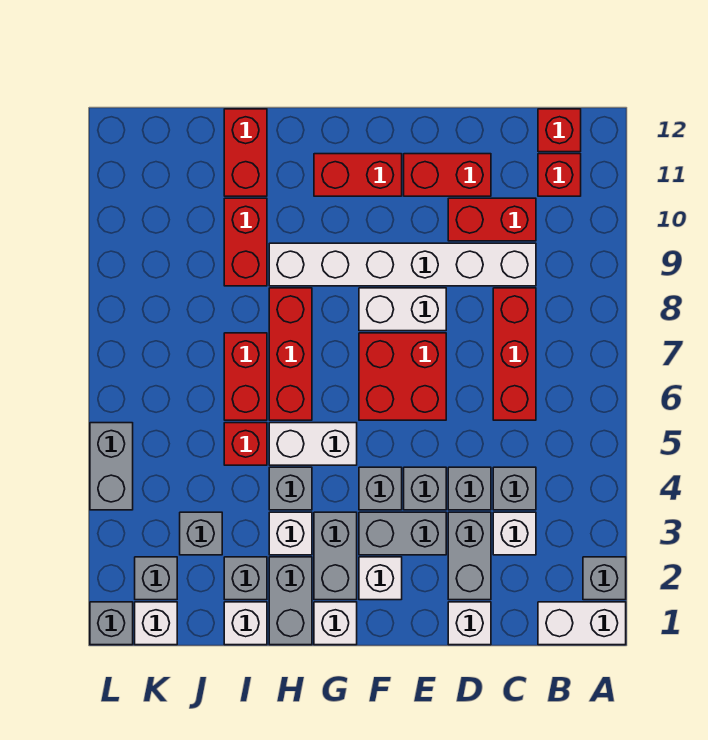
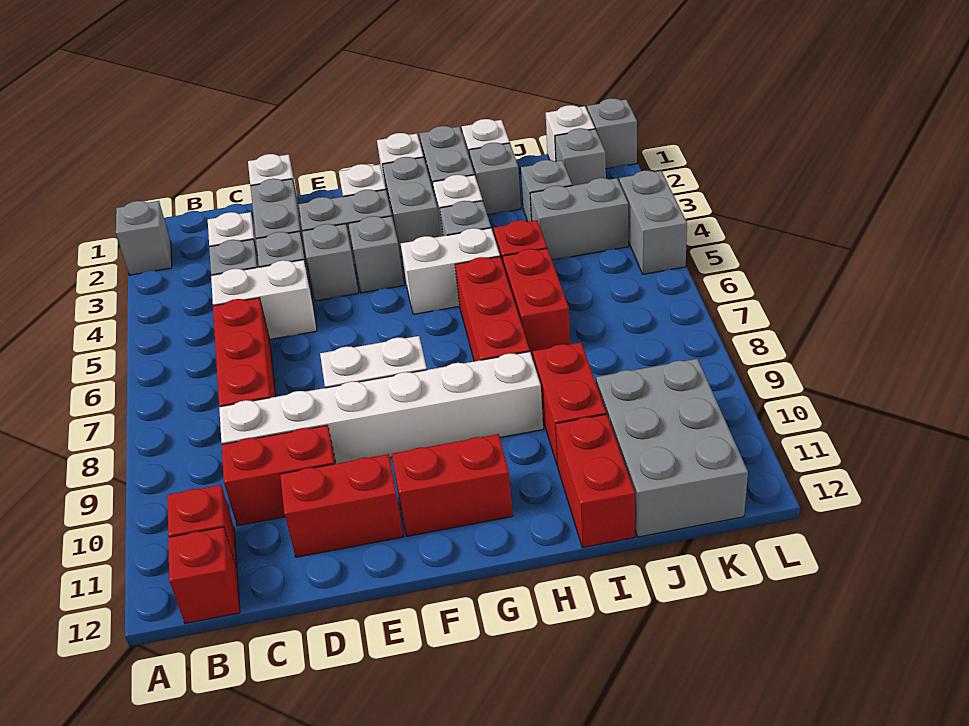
white brick A1:B1 level 1 -> white brick C5:D5 level 1
red brick E6:F7 level 1 -> none
none -> grey brick J4:K4 level 1
none -> grey brick J10:K12 level 1

